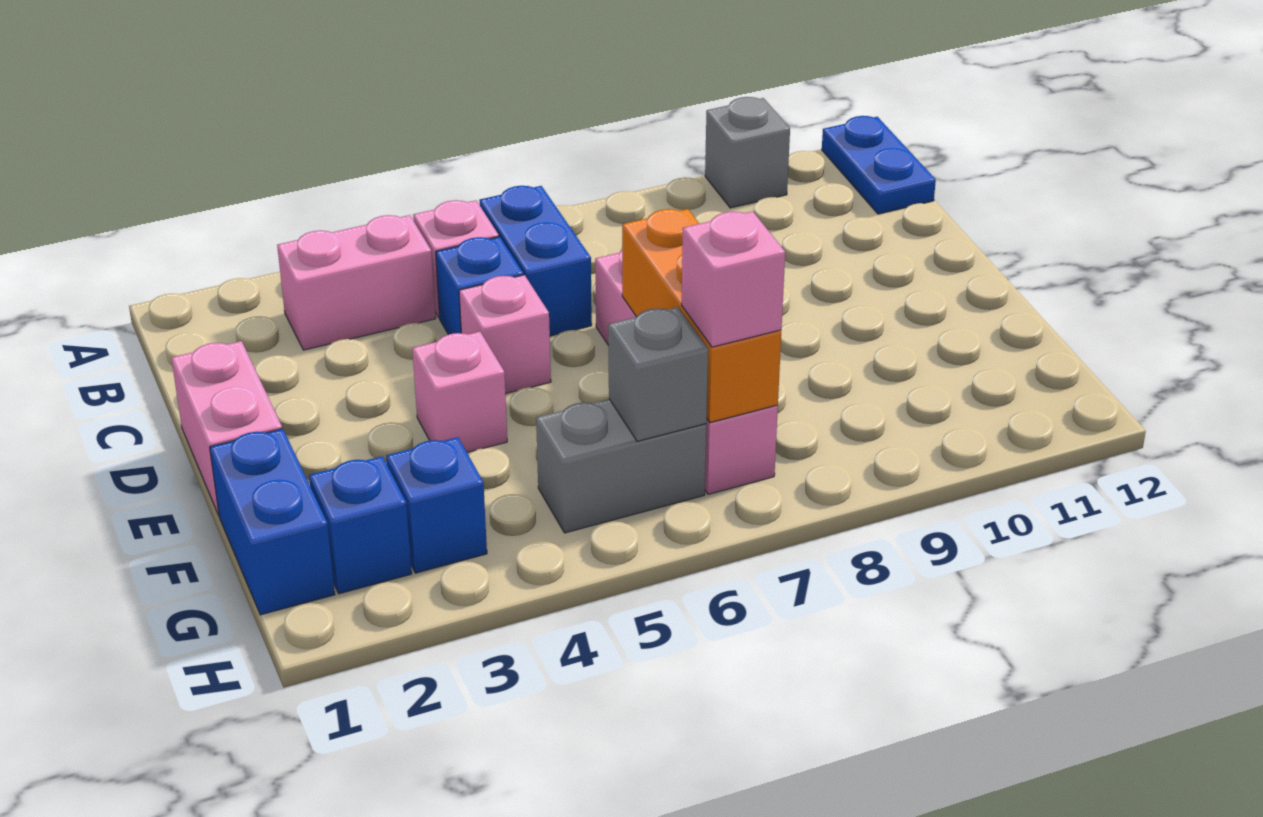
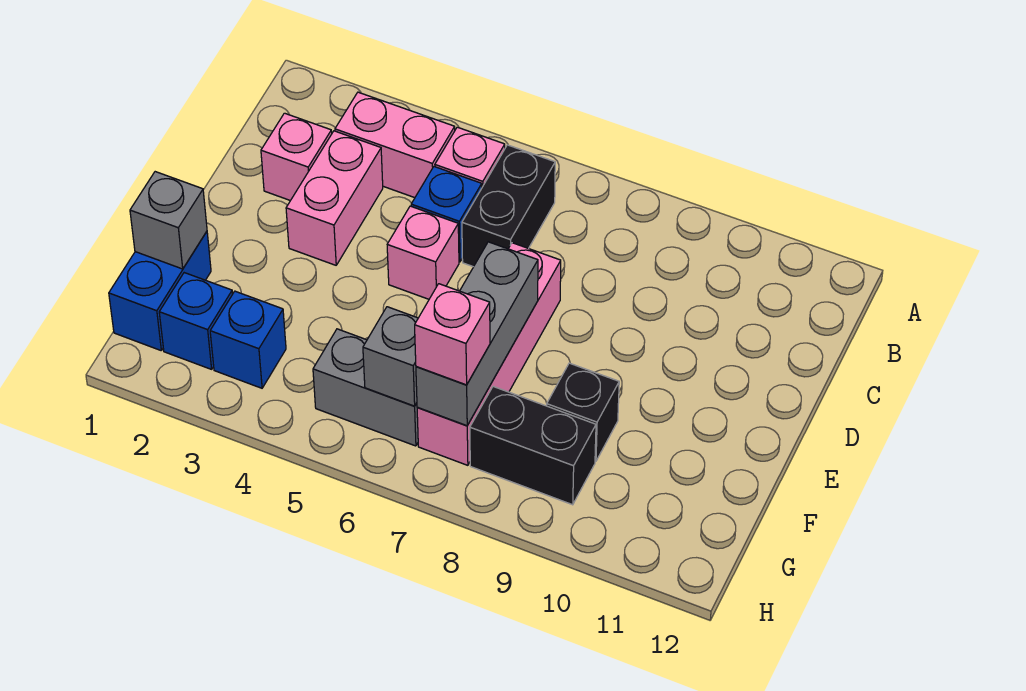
grey brick A10 level 1 -> grey brick F1 level 2
blue plate A12:B12 level 1 -> none
blue brick B6:C6 level 1 -> black brick B6:C6 level 1
pink brick D1:E1 level 1 -> pink brick C3:D3 level 1
pink brick E4 level 1 -> pink brick C2 level 1
orange brick E7:G7 level 2 -> grey brick E7:G7 level 2
none -> black brick F9 level 1
none -> black brick G8:G9 level 1

